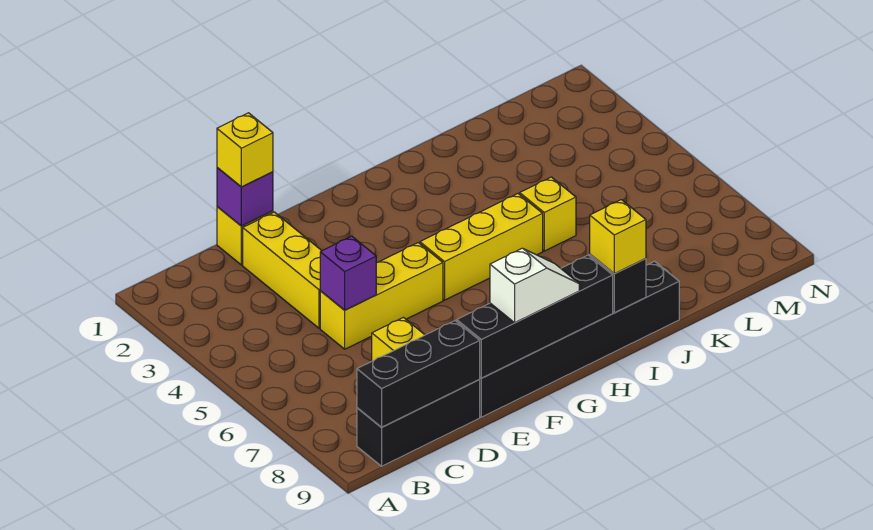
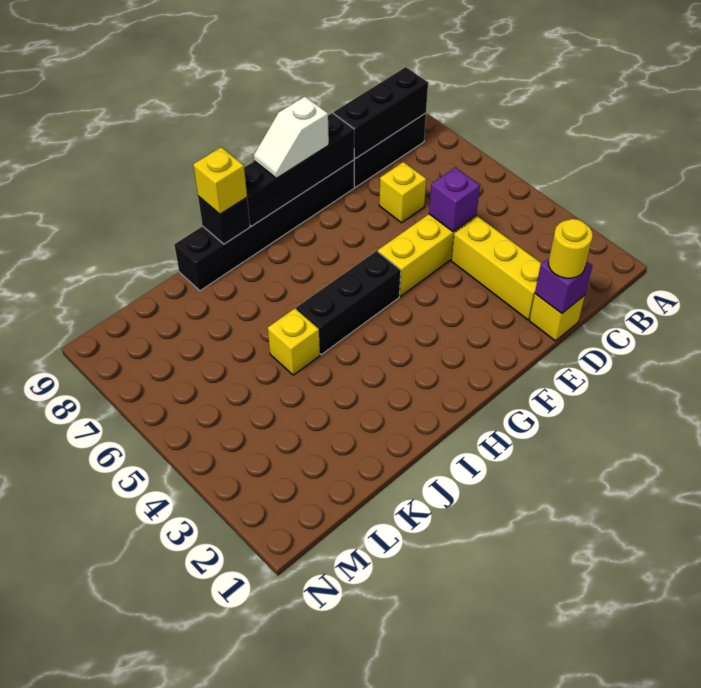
yellow brick D1 level 3 -> yellow round brick D1 level 3
yellow brick G5:I5 level 1 -> black brick G5:I5 level 1

